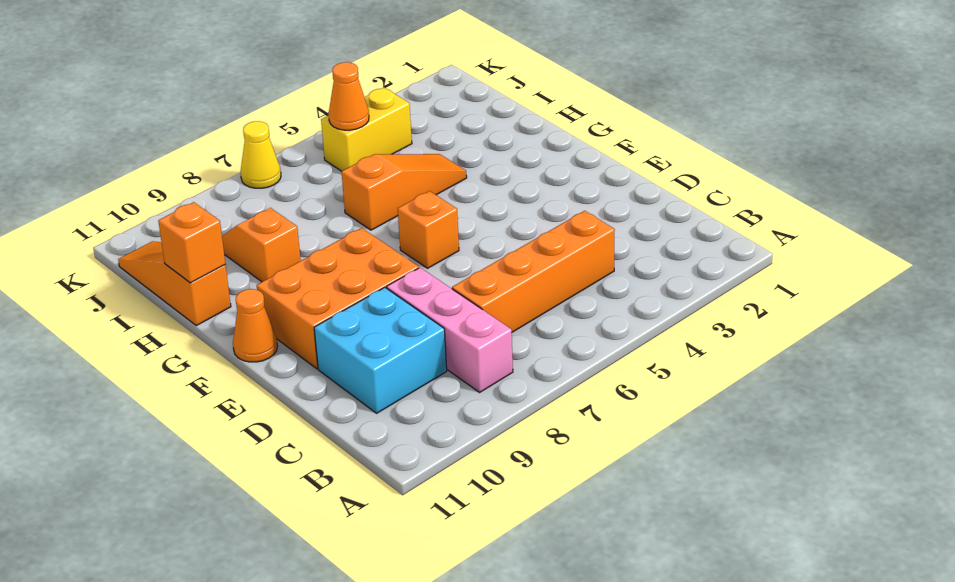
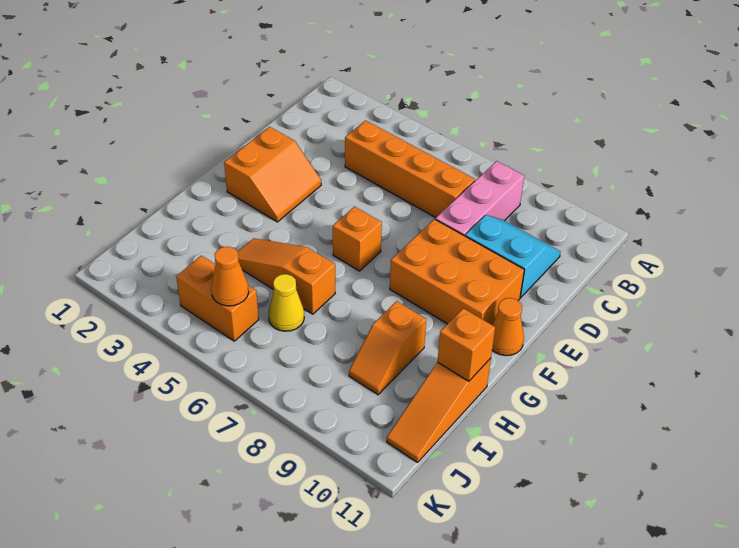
cyan brick C9:D10 level 1 -> cyan slope C9:D10 level 1 top D
none -> orange slope E2:F3 level 1 top 2
yellow brick J4:J5 level 1 -> orange brick J4:J5 level 1
yellow cone K7 level 1 -> yellow cone I6 level 1

